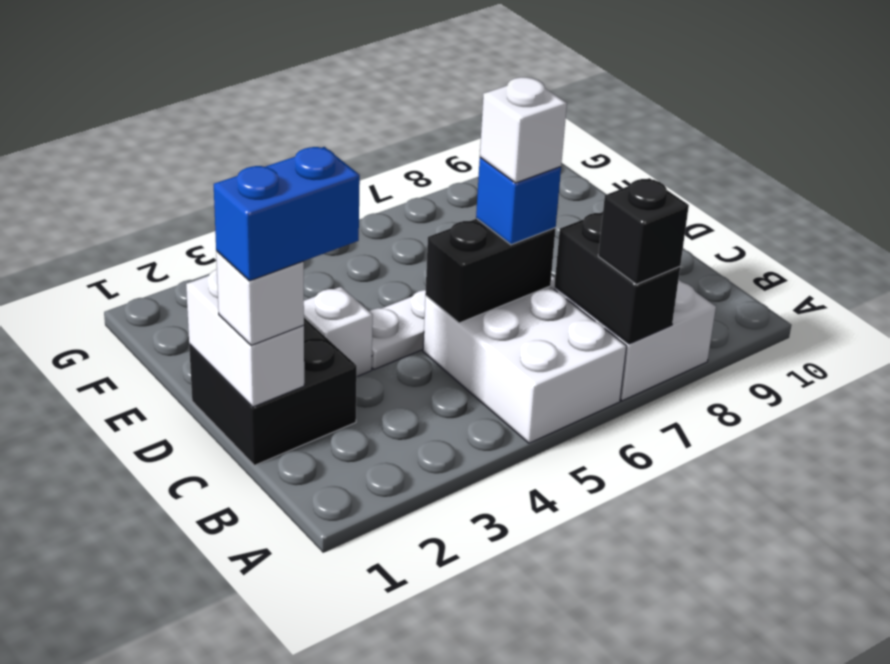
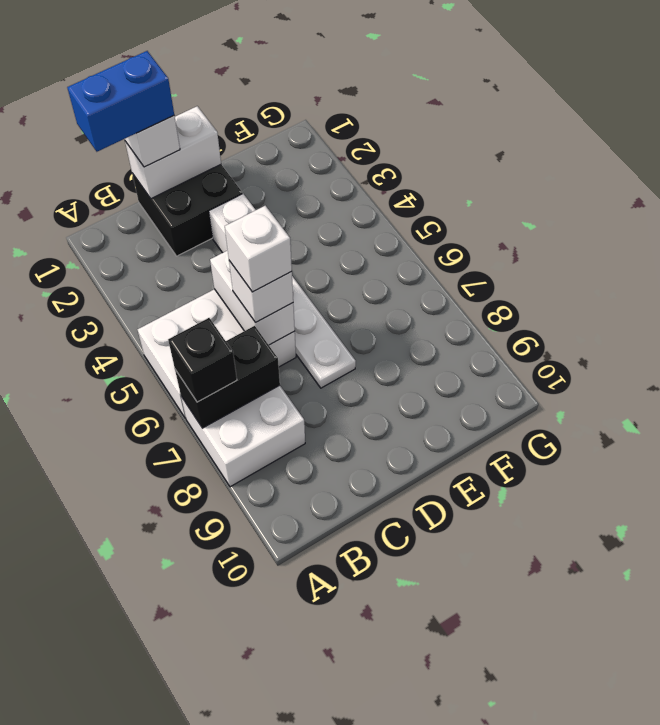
blue brick C1:C2 level 4 -> blue brick B1:C1 level 4
black brick C5:C6 level 2 -> white brick C5:C6 level 2
blue brick C6 level 3 -> white brick C6 level 3

